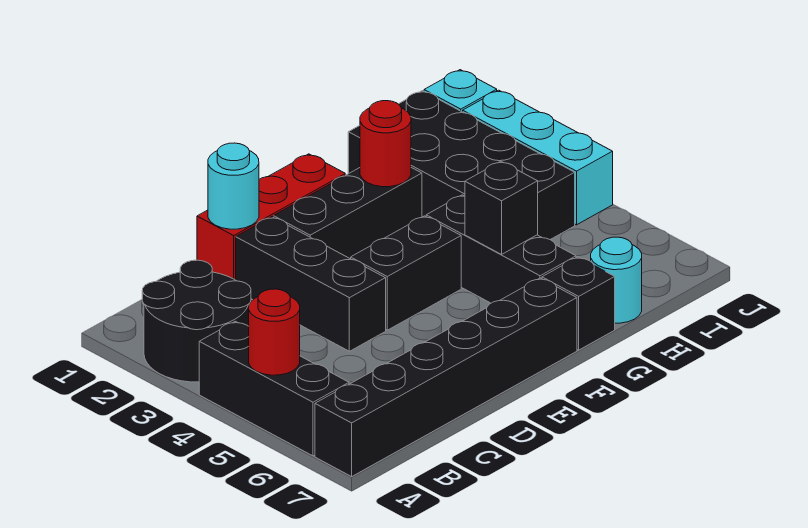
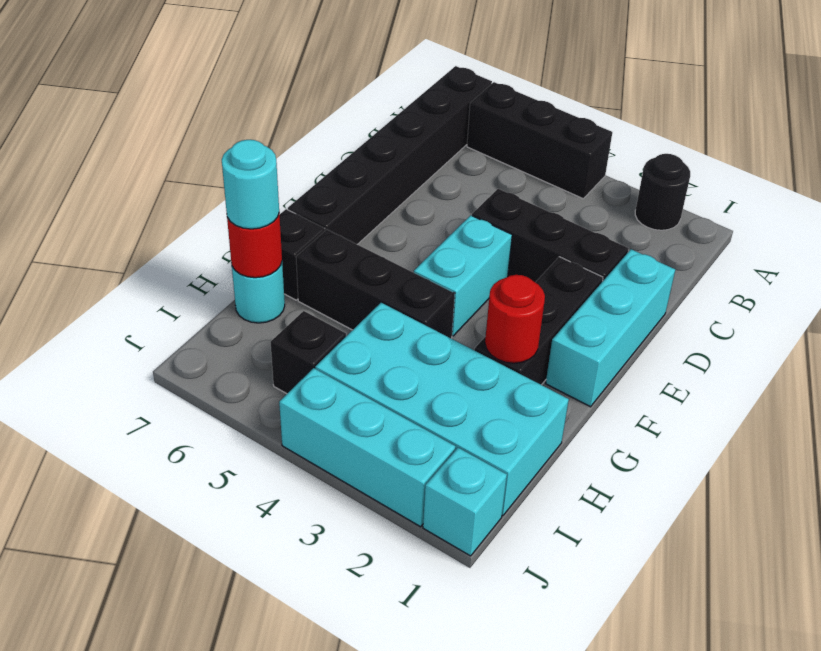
black round brick A2:B3 level 1 -> black round brick A2 level 1
red round brick A5 level 2 -> red round brick H7 level 2
red brick D1:F1 level 1 -> cyan brick D1:F1 level 1
cyan round brick D1 level 2 -> cyan round brick H7 level 3
black brick E4:F4 level 1 -> cyan brick E4:F4 level 1
black brick G5 level 2 -> black brick I5 level 1
black brick H1:I4 level 1 -> cyan brick H1:I4 level 1

